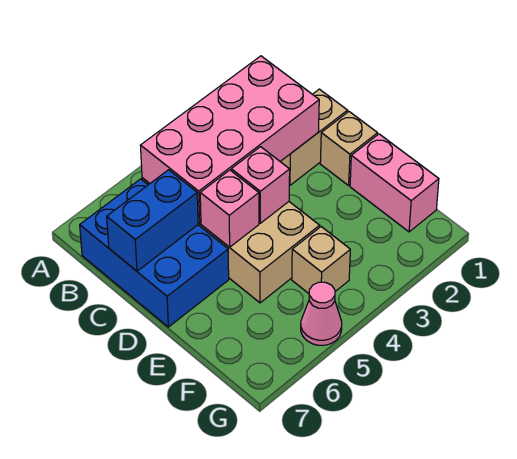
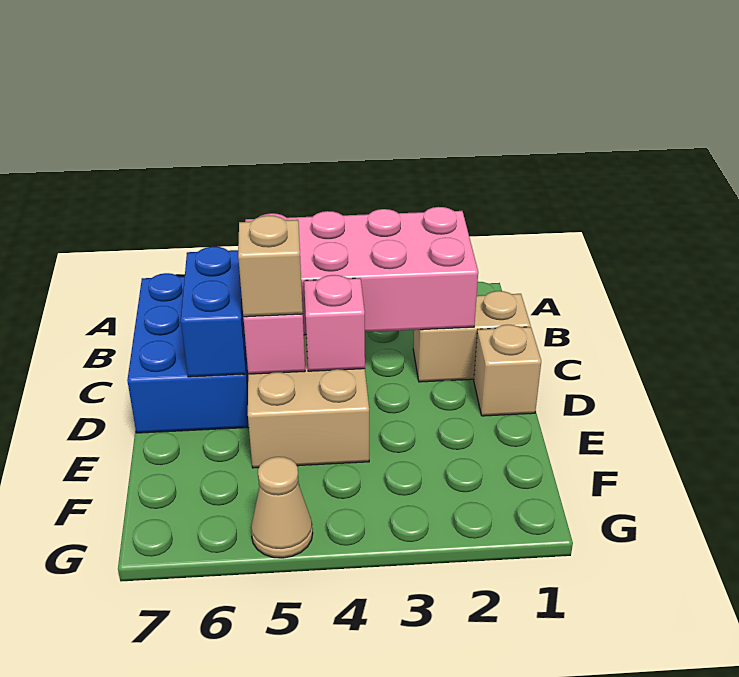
blue brick C6:C7 level 2 -> blue brick C6:D6 level 2
pink brick E1:F1 level 1 -> none
tan brick F4 level 1 -> tan brick D5 level 3
pink cone G5 level 1 -> tan cone G5 level 1

